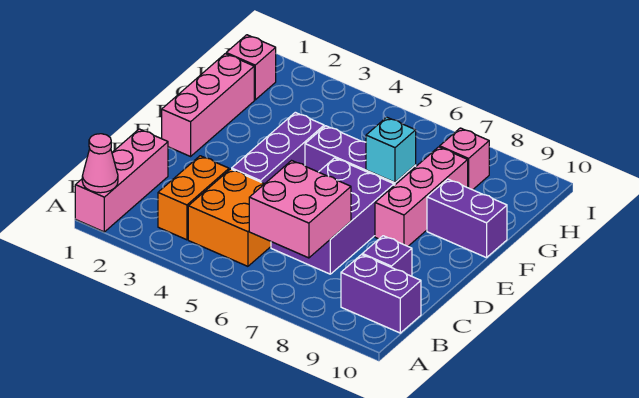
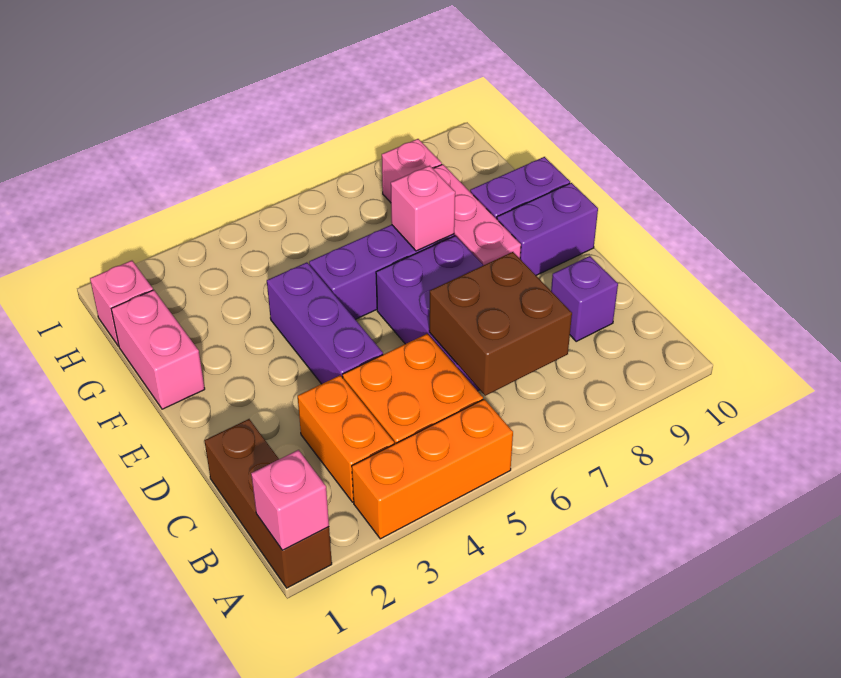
pink brick A1:C1 level 1 -> brown brick A1:C1 level 1
pink cone A1 level 2 -> pink brick A1 level 2
none -> orange brick A3:A5 level 1
pink brick B6:C7 level 2 -> brown brick B6:C7 level 2
purple brick B9:B10 level 1 -> purple brick E9:E10 level 1
pink brick E1:G1 level 1 -> pink brick F1:G1 level 1
cyan brick F7 level 2 -> pink brick F7 level 2

